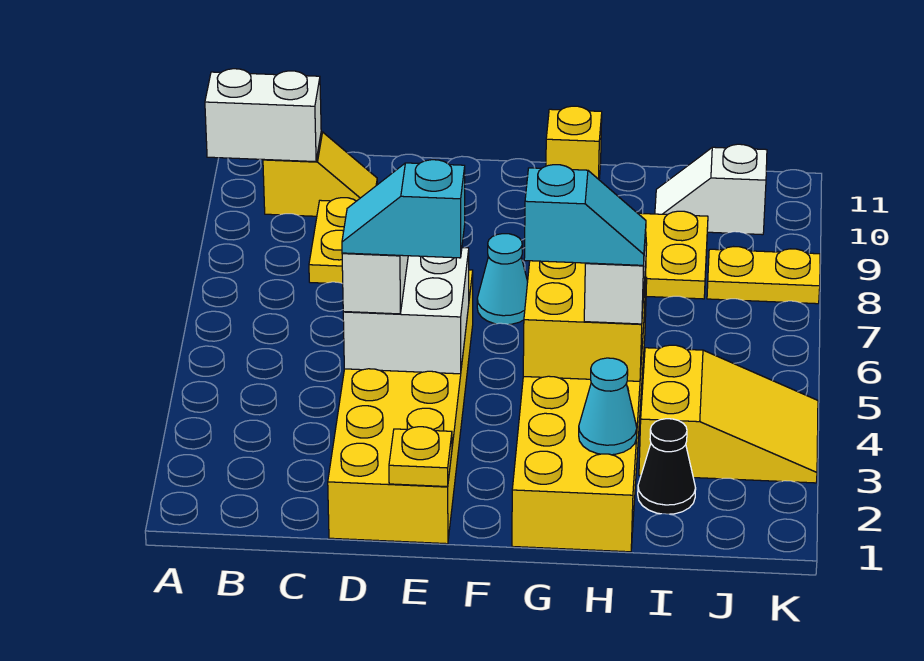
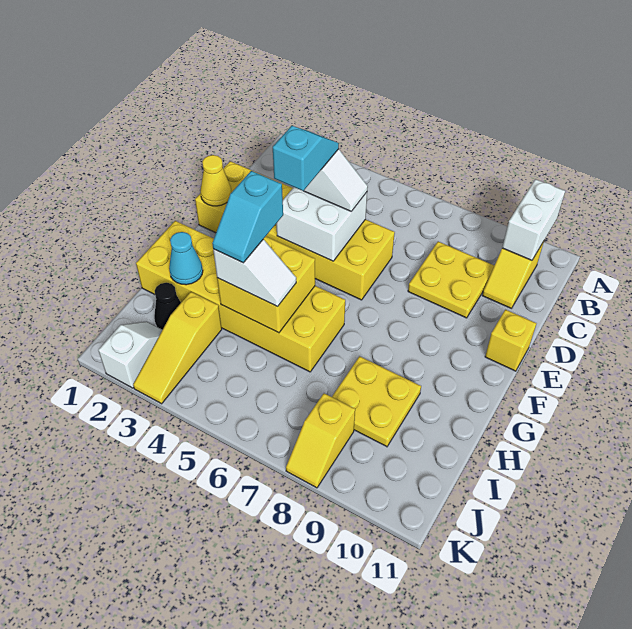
yellow plate E1 level 2 -> yellow cone E1 level 2
cyan cone F7 level 1 -> none
yellow brick G11 level 1 -> yellow brick E11 level 1
yellow slope I3:K4 level 1 top I -> yellow slope I3:K3 level 1 top I
white slope I10:J10 level 1 top J -> white slope J2:K2 level 1 top K
yellow plate J8:K8 level 1 -> yellow slope J8:K8 level 1 top J

